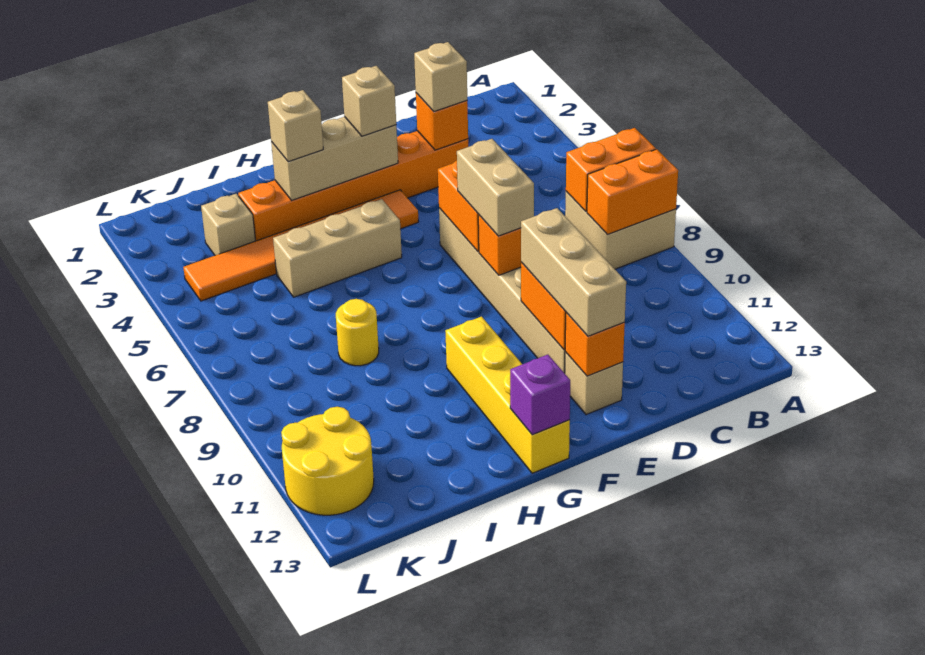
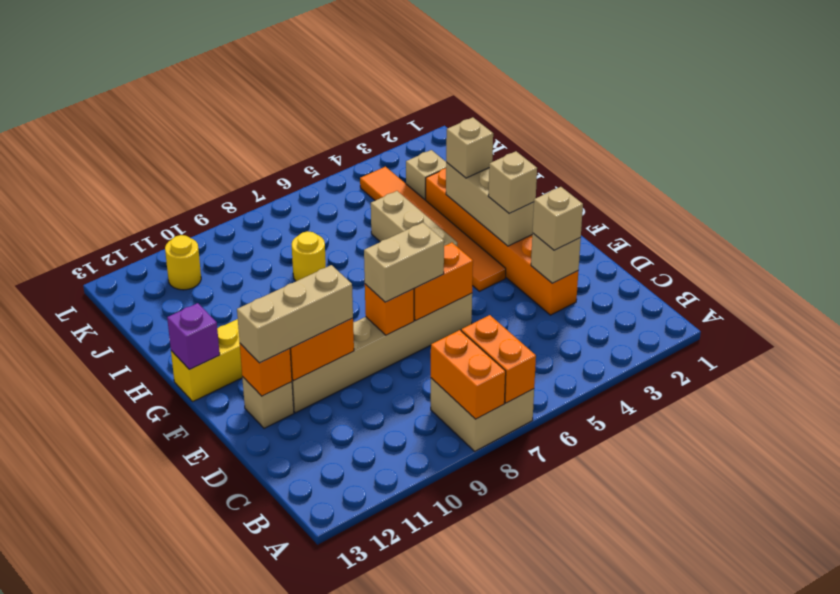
orange brick D3 level 2 -> tan brick D3 level 2
yellow round brick K11:L12 level 1 -> yellow round brick K11 level 1

